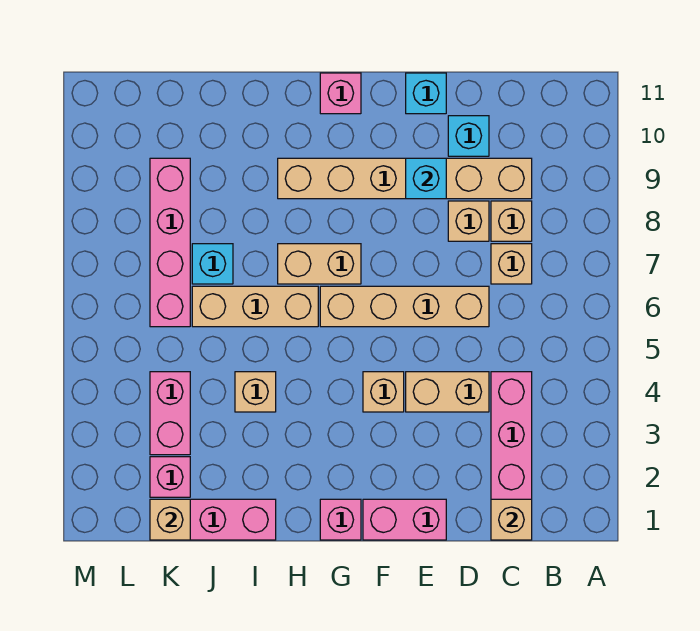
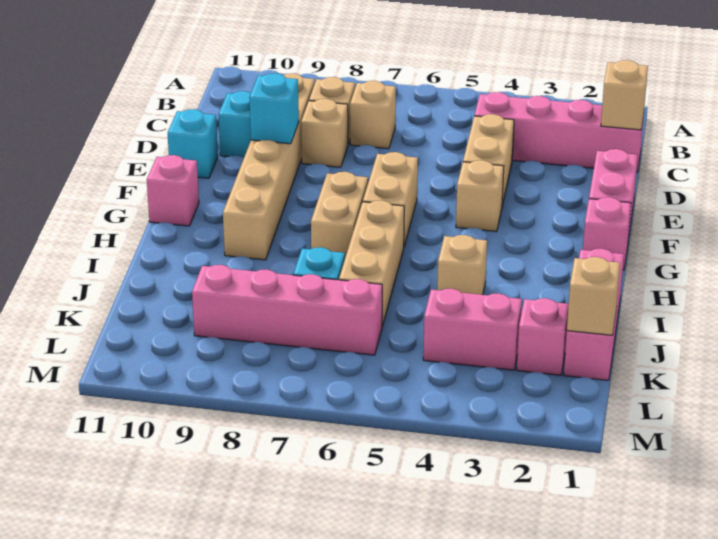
tan brick D6:G6 level 1 -> tan brick F6:G6 level 1

